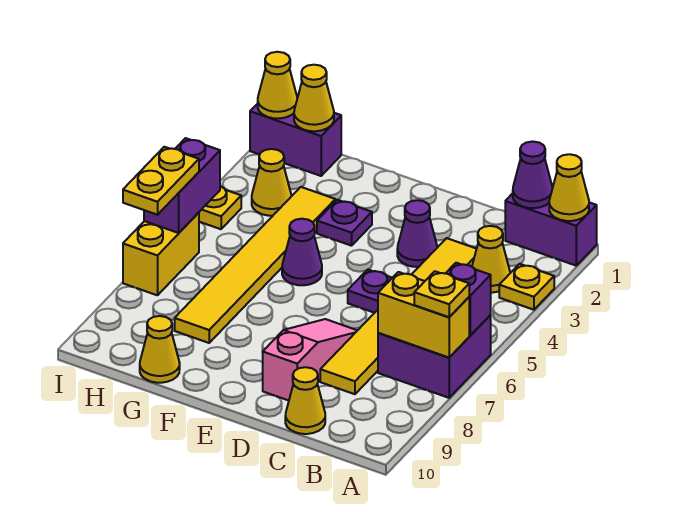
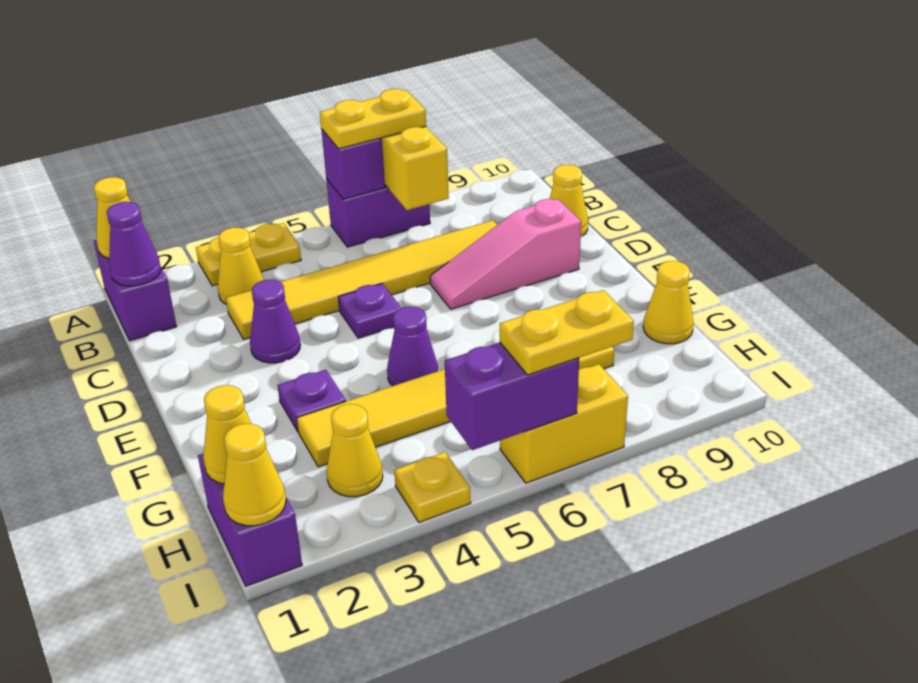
yellow plate A3 level 1 -> yellow plate A3:A4 level 1
purple brick A6:B7 level 1 -> purple brick A6:A7 level 1
yellow plate A7 level 3 -> yellow plate A6:A7 level 3

